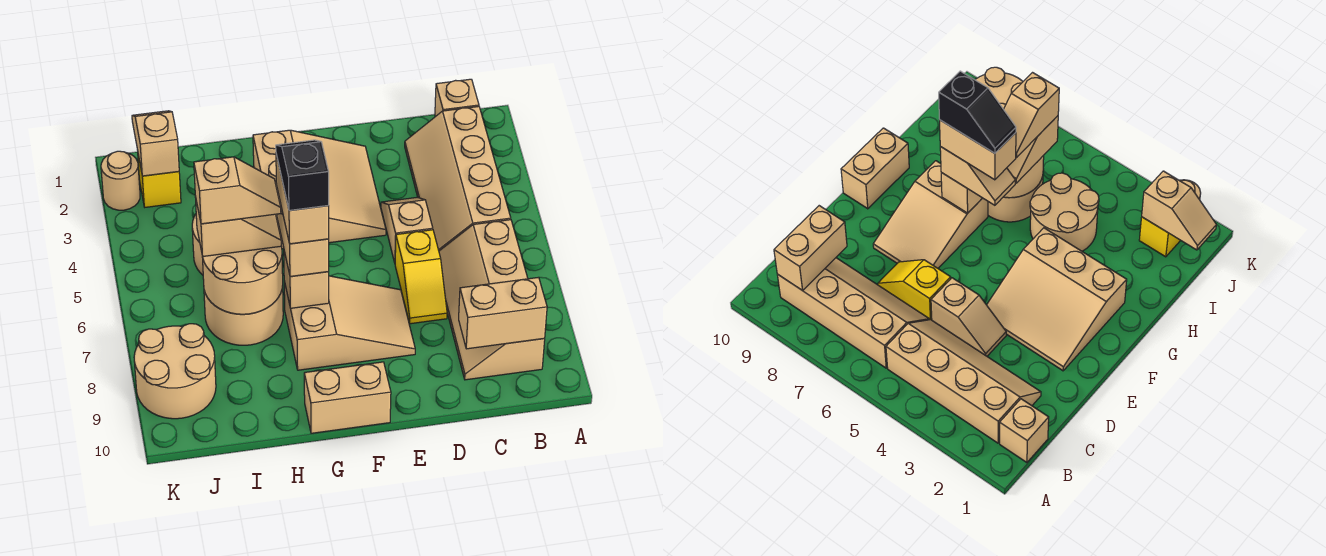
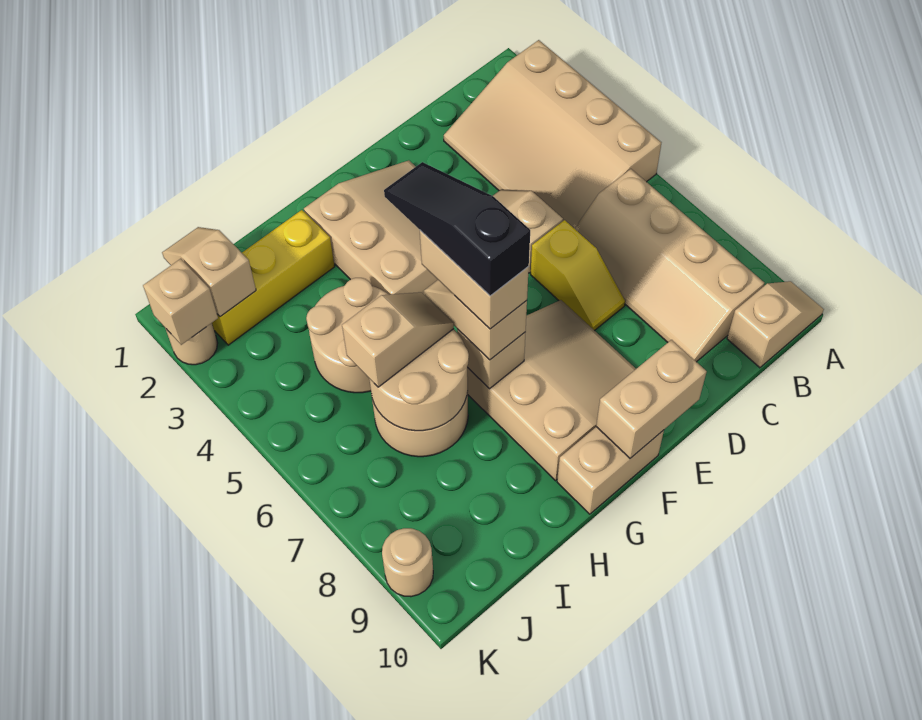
tan brick B1 level 1 -> tan brick K2 level 2
tan slope B2:C5 level 1 top B -> tan slope A2:C5 level 1 top A
tan brick B9:C9 level 2 -> tan brick E10:F10 level 2
tan slope E7:G8 level 1 top G -> tan slope E7:G9 level 1 top G
black slope G6:G7 level 5 top 7 -> black slope G5:G7 level 5 top 7
tan slope H6:I6 level 4 top I -> tan slope A10:B10 level 1 top B
yellow brick J2 level 1 -> yellow brick H2:J2 level 1
tan round brick J8:K9 level 1 -> tan round brick K9 level 1

